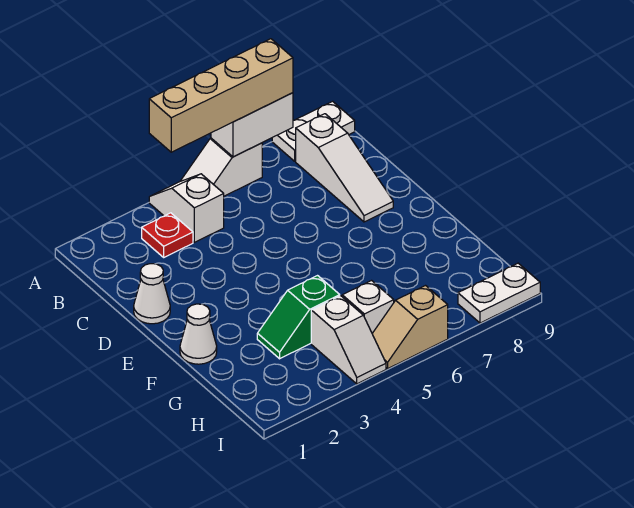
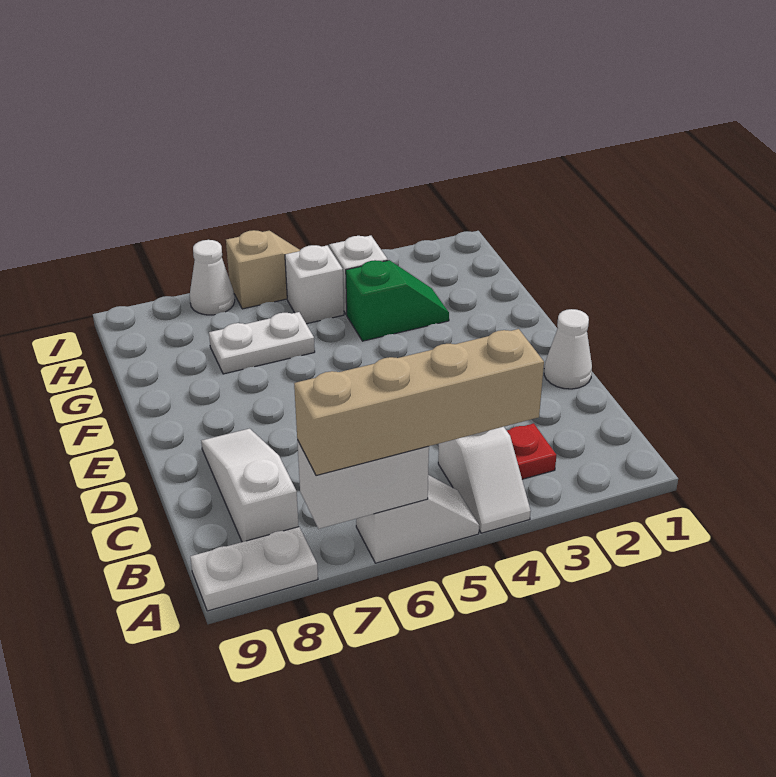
white cone F1 level 1 -> white cone I7 level 1
white plate I8:I9 level 1 -> white plate G6:G7 level 1

